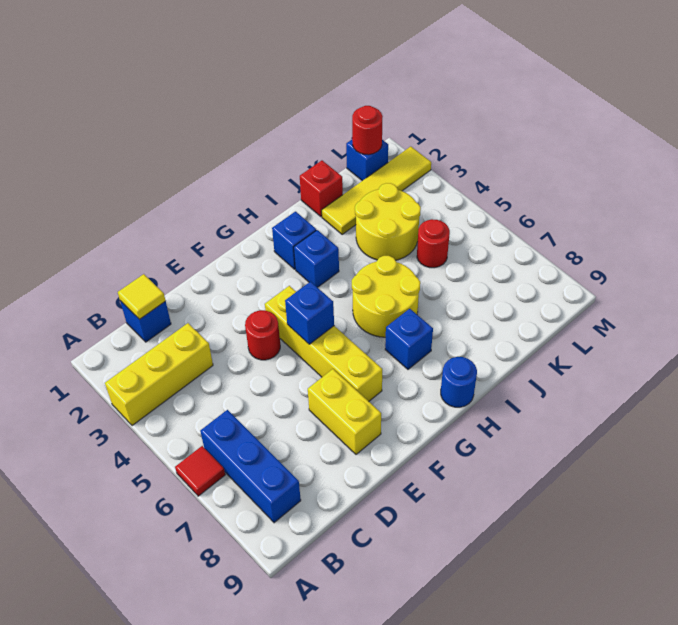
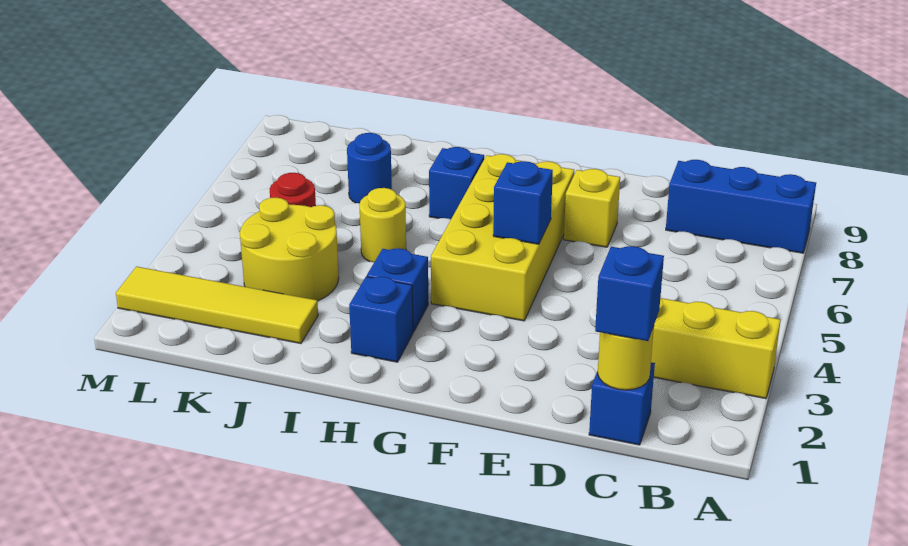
red tile A6 level 1 -> none
blue brick B6:B8 level 1 -> blue brick A8:C8 level 1
yellow tile C1 level 2 -> yellow round brick C1 level 2
red round brick E4 level 1 -> none
yellow brick E7:E8 level 1 -> yellow brick E7 level 1
yellow brick F4:F7 level 1 -> yellow brick F4:G7 level 1
yellow round brick H5:I6 level 1 -> yellow round brick I5 level 1
blue round brick H9 level 1 -> blue round brick J7 level 1
red brick J1 level 1 -> none
blue brick L1 level 1 -> blue brick C1 level 3
red round brick L1 level 2 -> none

